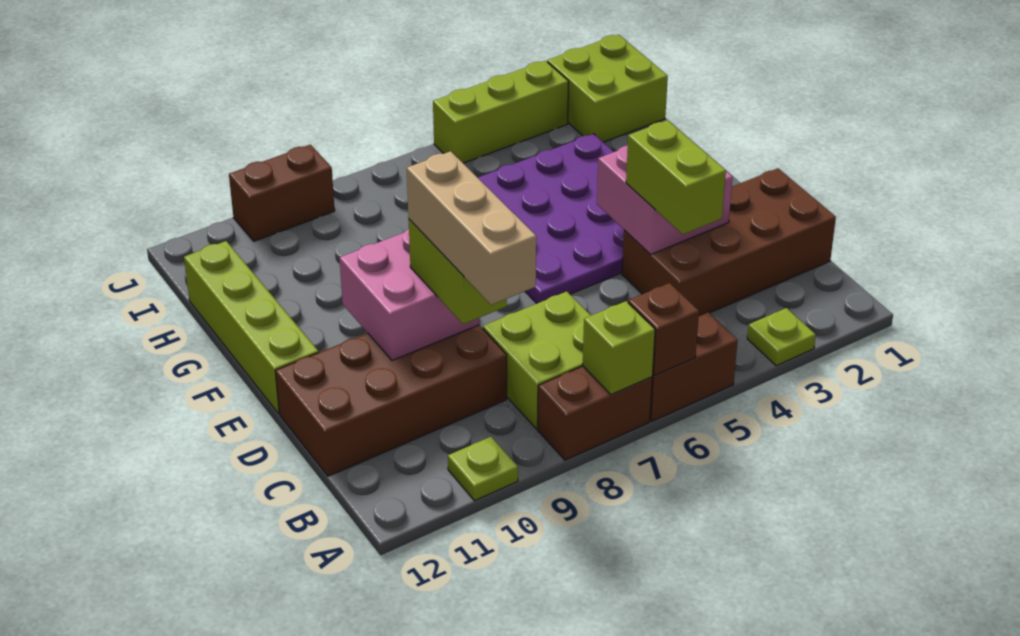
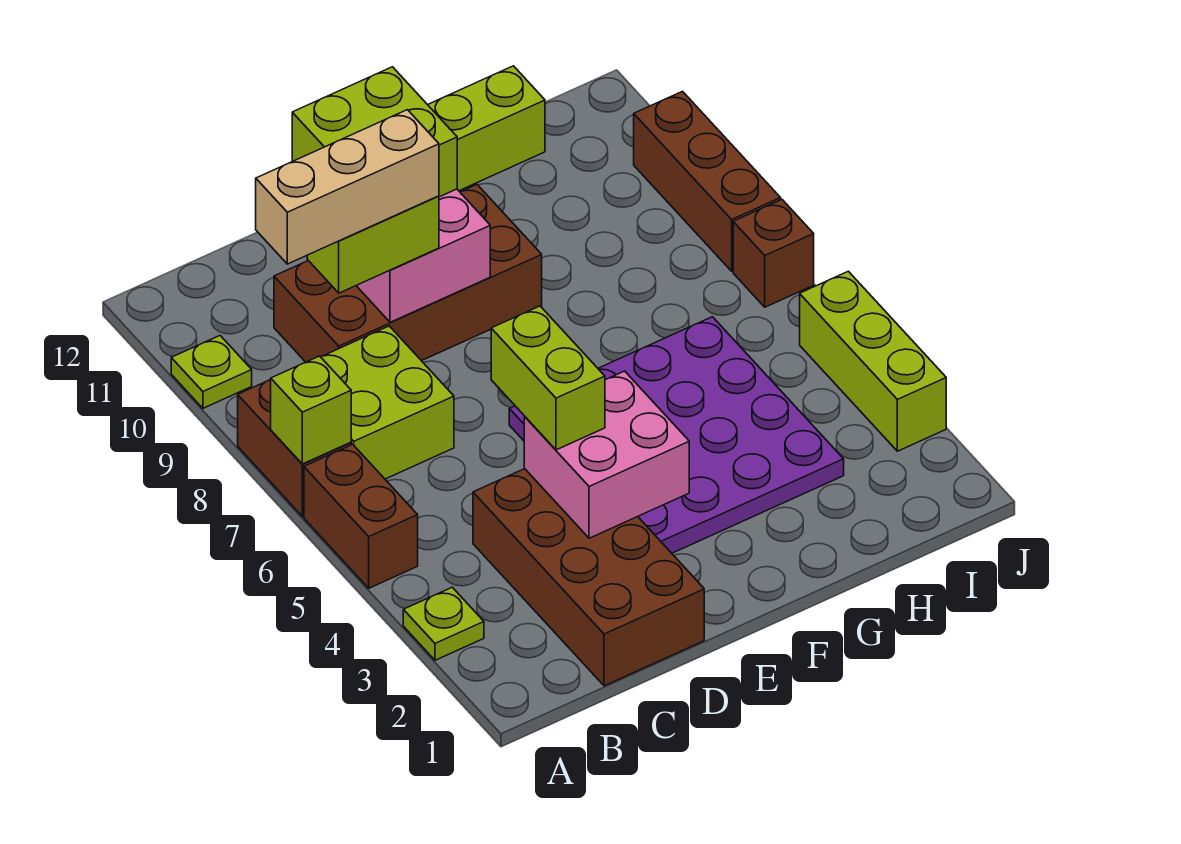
brown brick A6 level 2 -> brown brick J7 level 1
lime brick C4:D4 level 3 -> lime brick D4:D5 level 3
brown brick C9:D12 level 1 -> brown brick C9:F10 level 1
lime brick I1:J2 level 1 -> lime brick D10:E11 level 3
brown brick J9:J10 level 1 -> brown brick J8:J10 level 1

